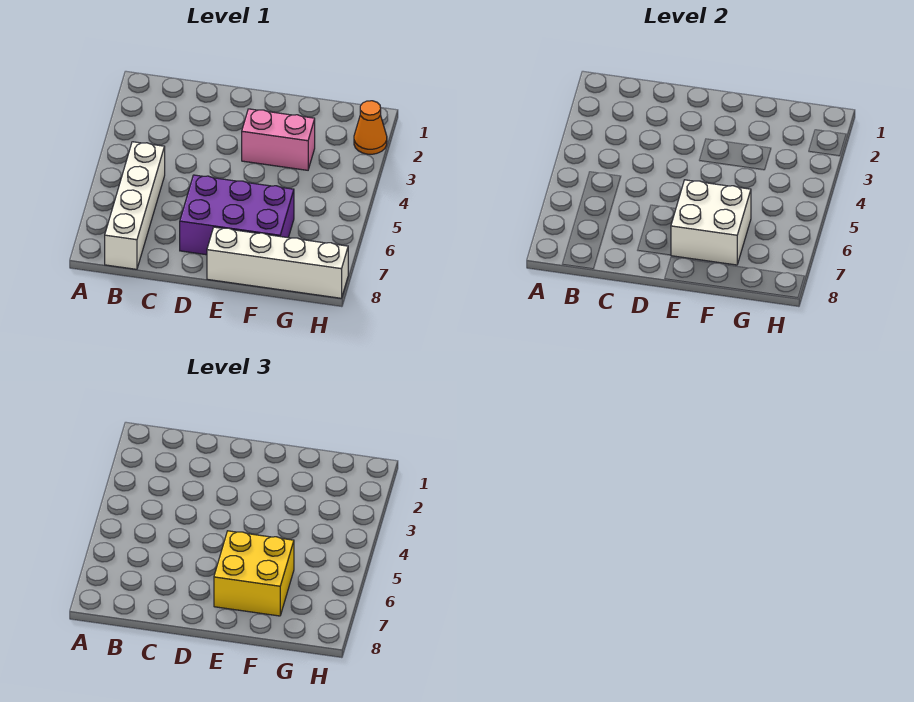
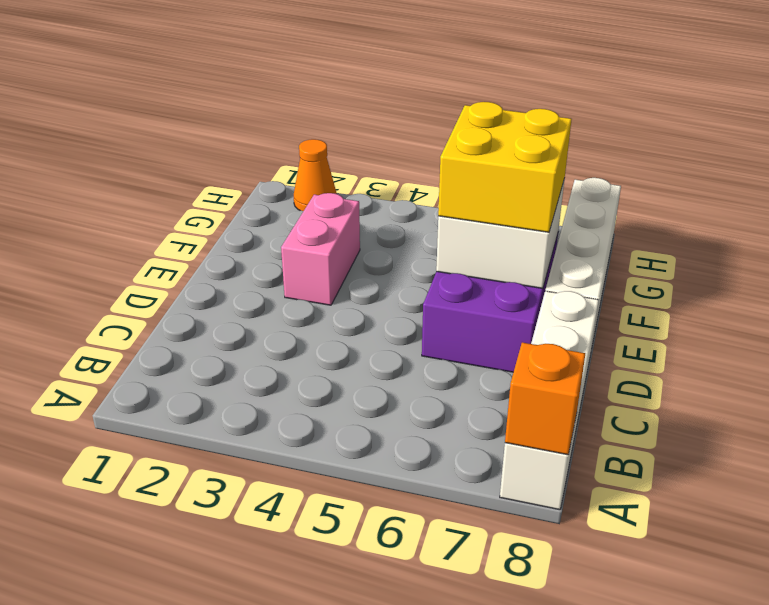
none -> orange brick A8 level 2
white brick B5:B8 level 1 -> white brick A8:D8 level 1

